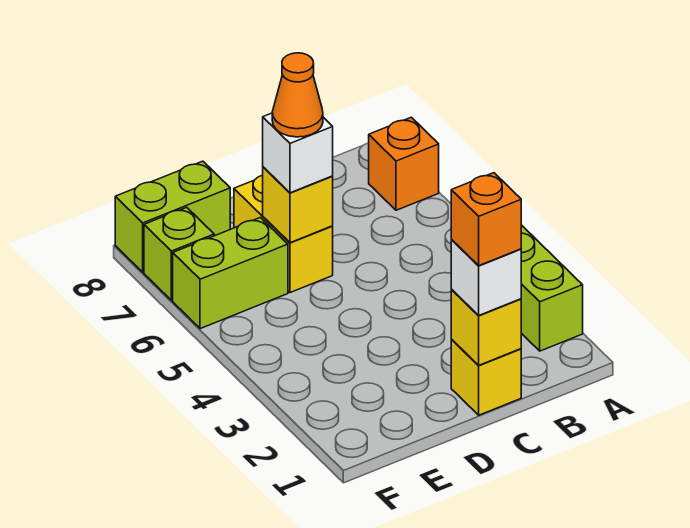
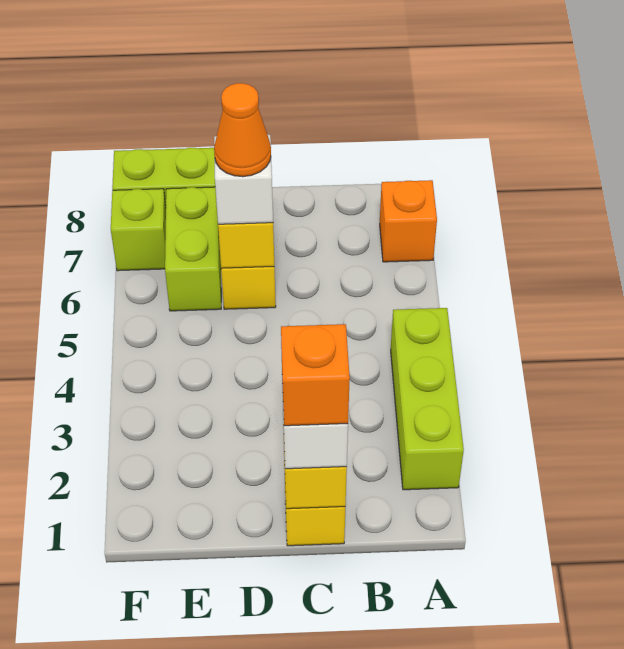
lime brick E6:F6 level 1 -> lime brick E6:E7 level 1

